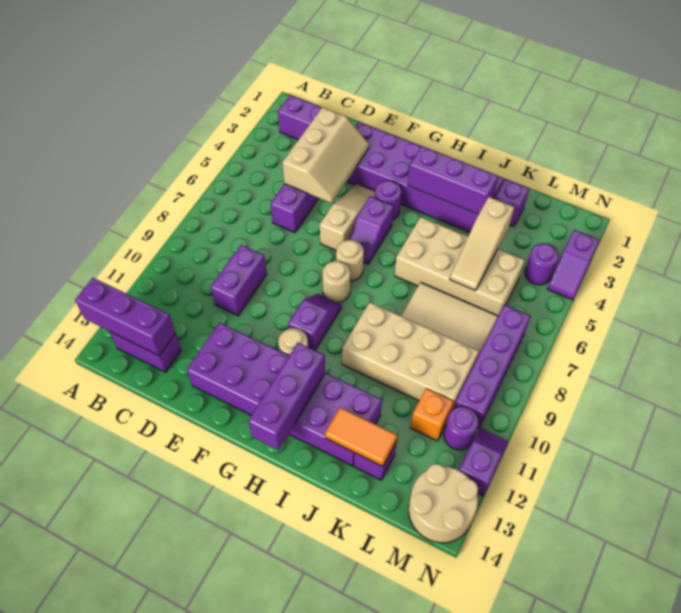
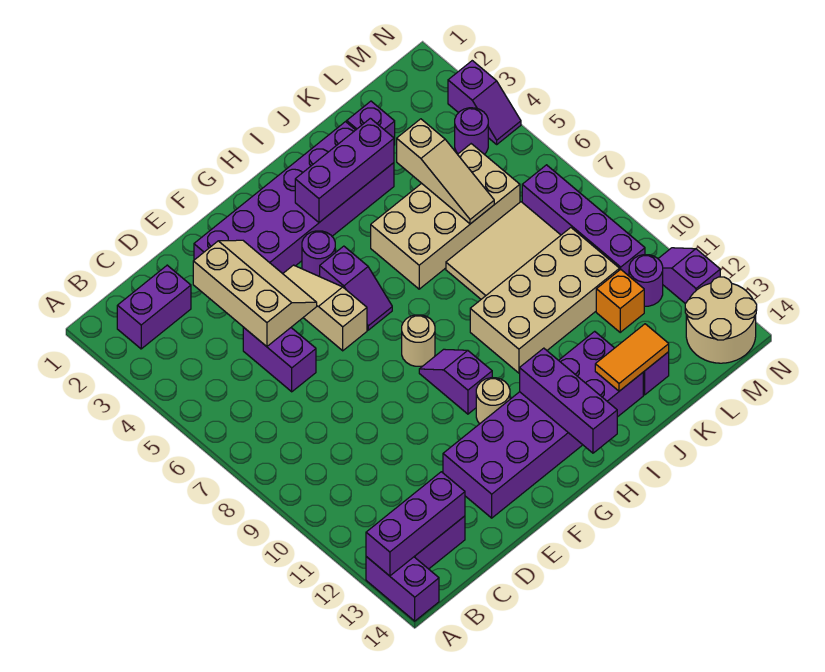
purple brick D9:D10 level 1 -> purple brick A13:A14 level 1
tan round brick G7 level 1 -> none

